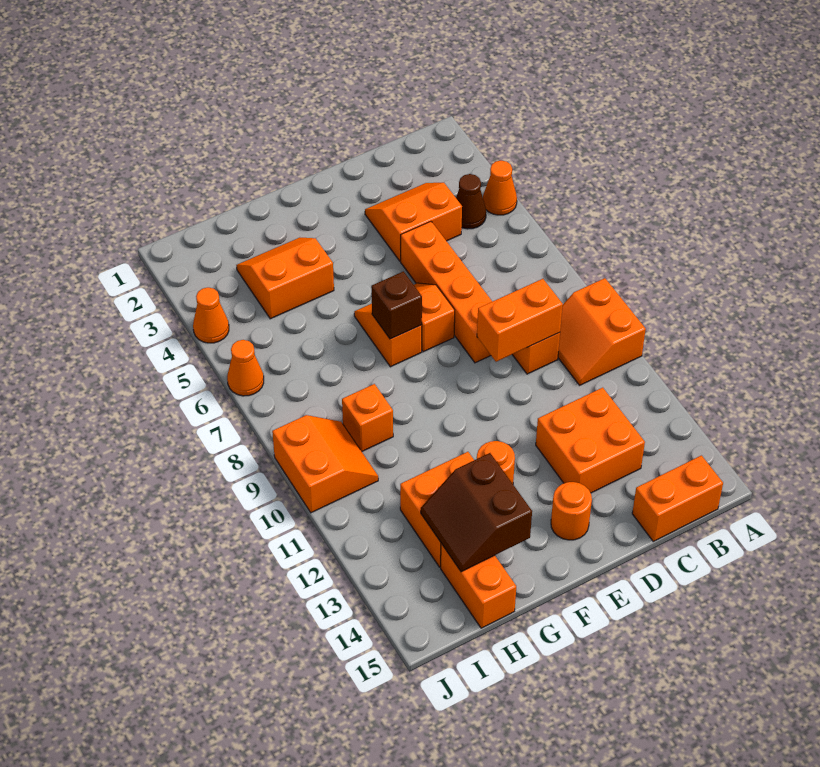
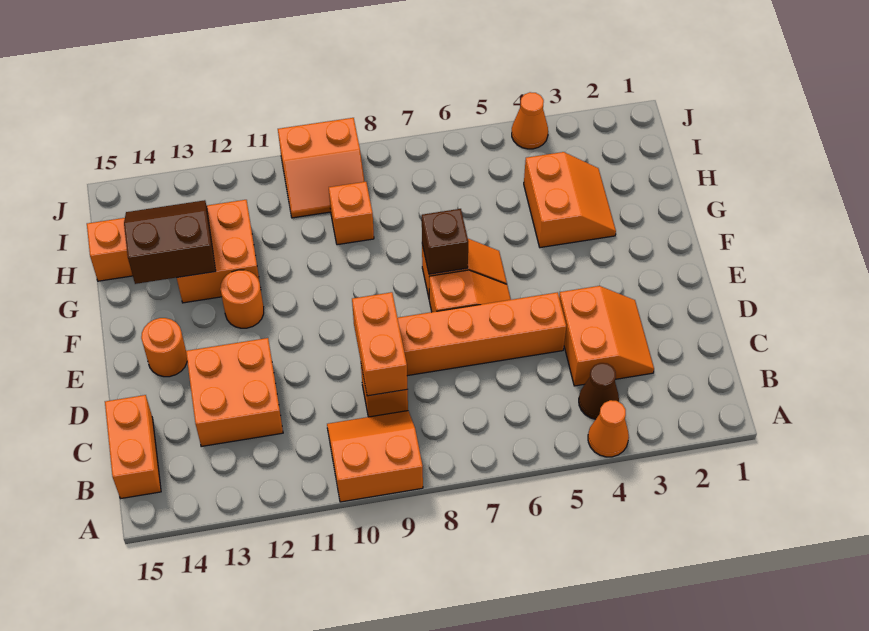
orange cone J6 level 1 -> none

